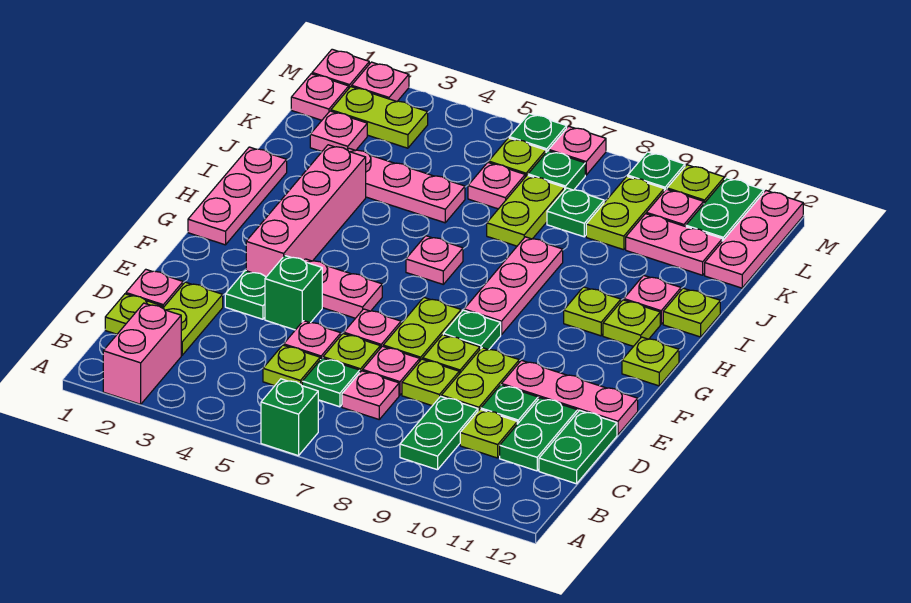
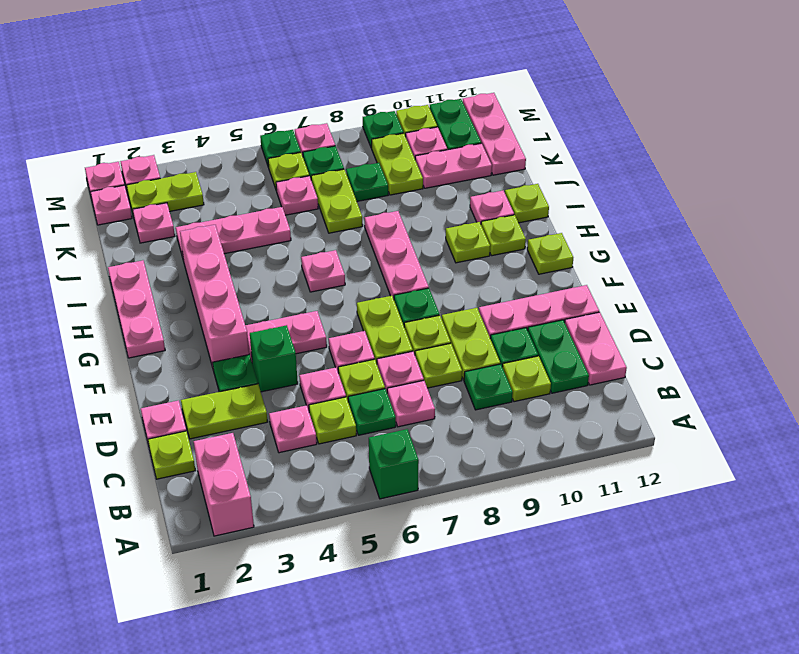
green plate B9:C9 level 1 -> green plate C9 level 1
lime plate C2:D2 level 1 -> lime plate D2:D3 level 1
none -> pink plate C4 level 1
green plate C12:D12 level 1 -> pink plate C12:D12 level 1

